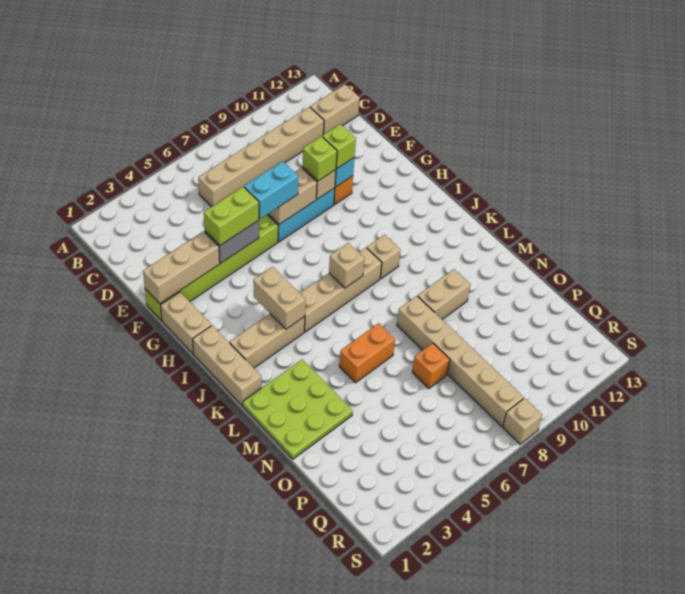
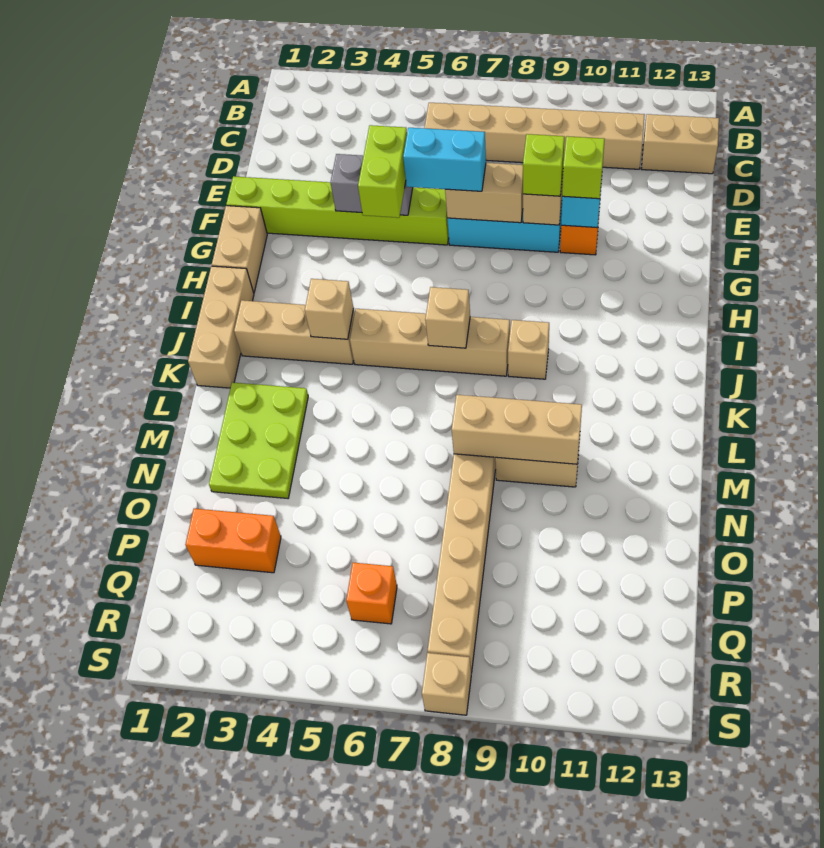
tan brick F1:F3 level 2 -> tan brick M8:M10 level 2
lime brick F4:F5 level 3 -> lime brick F5:G5 level 3
tan brick I4:J4 level 2 -> tan brick J4 level 2
lime plate L1:N3 level 1 -> lime plate L2:N3 level 1
orange brick M5:M6 level 1 -> orange brick P2:P3 level 1
orange brick O7 level 1 -> orange brick Q6 level 1

